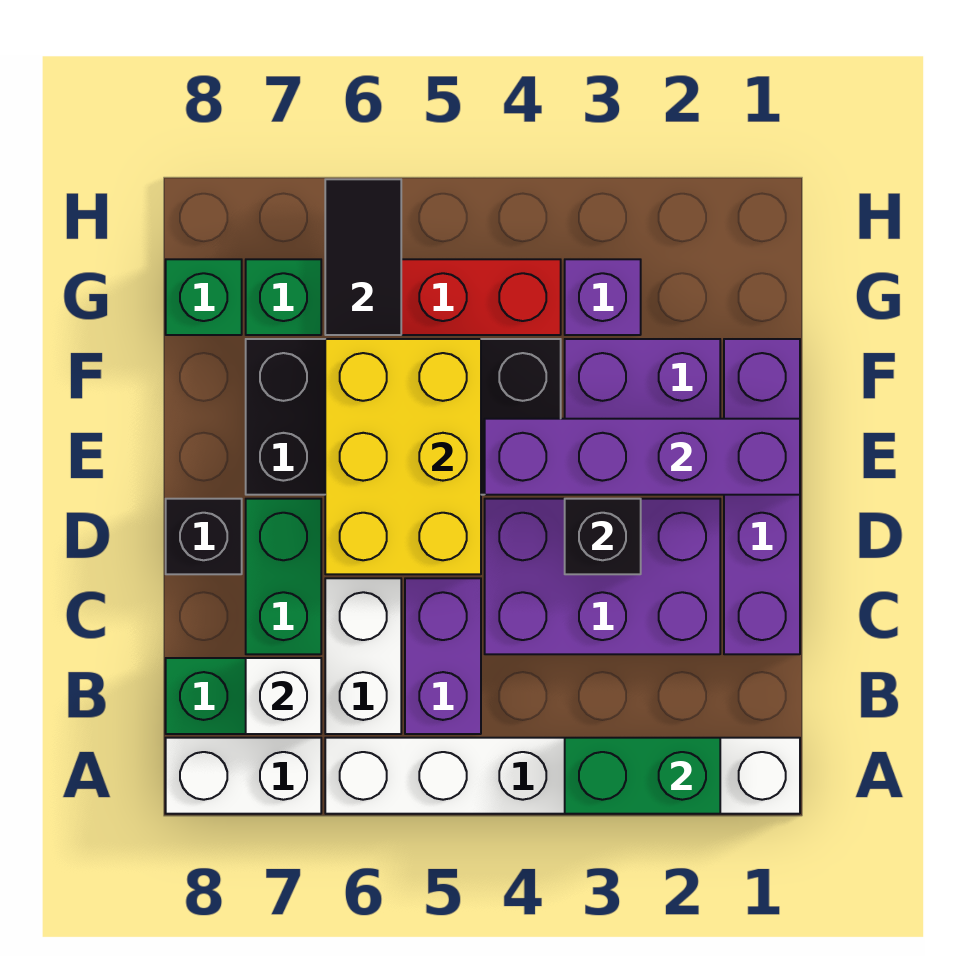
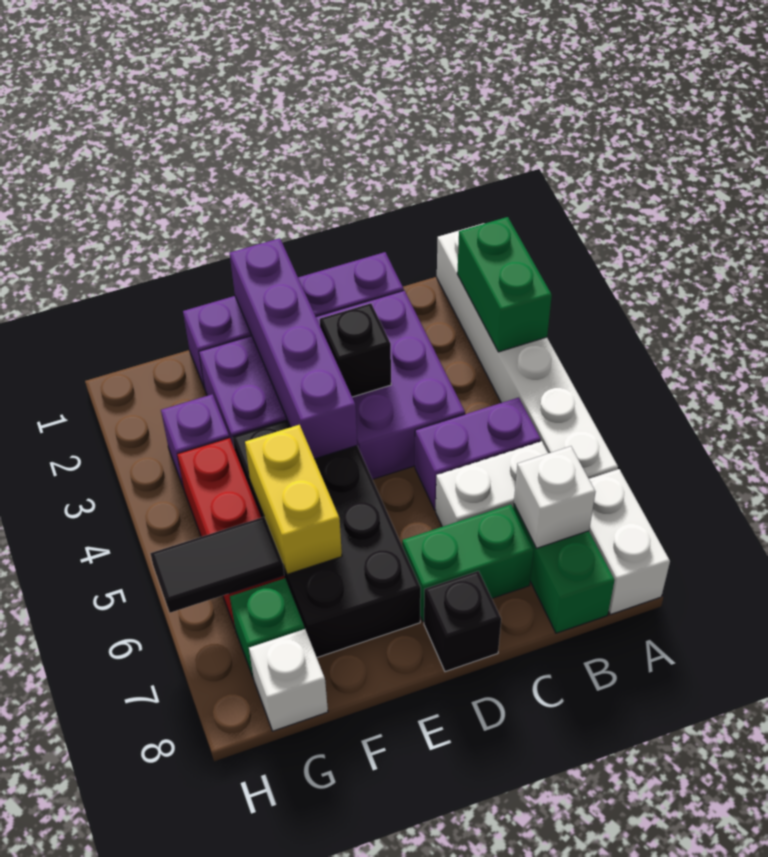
yellow brick D5:F6 level 2 -> yellow brick F5:F6 level 2
green brick G8 level 1 -> white brick G8 level 1

